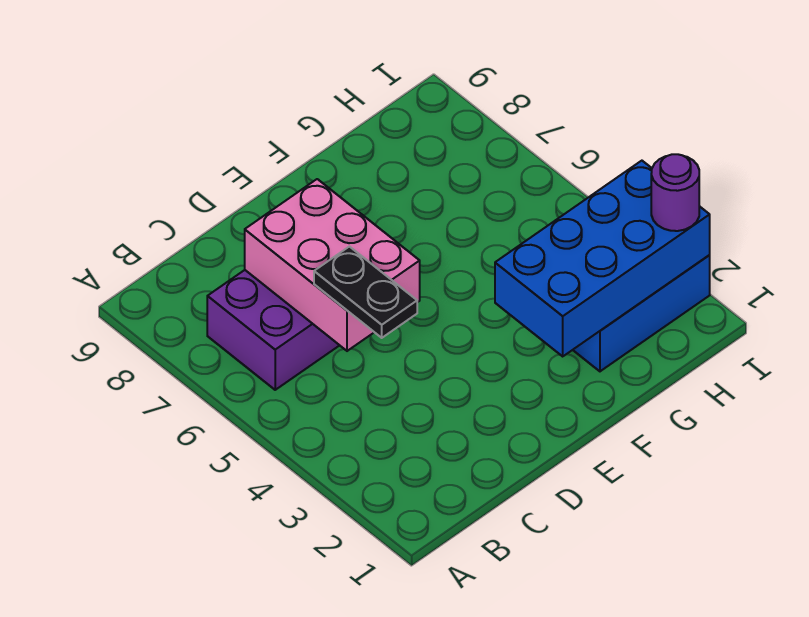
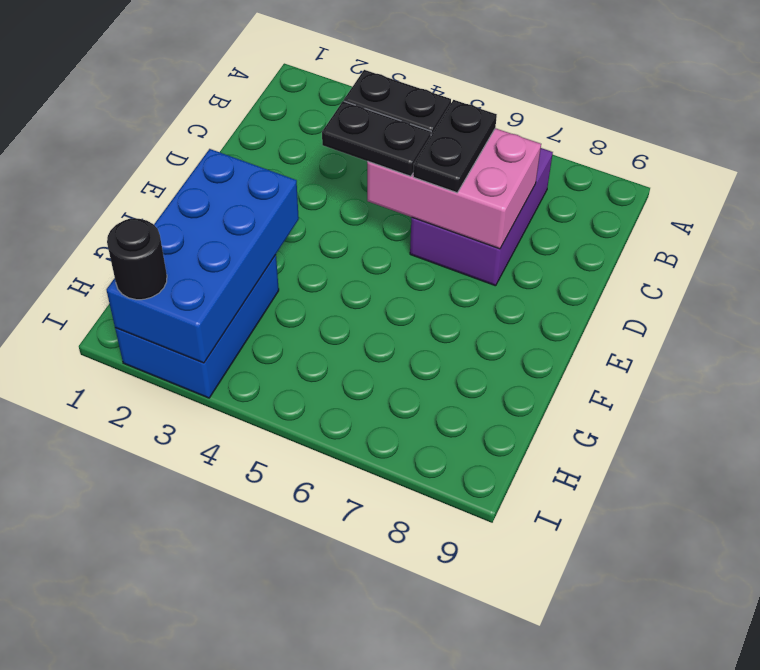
none -> black plate C6:D6 level 3
none -> black plate D4:D5 level 3
purple round brick I2 level 3 -> black round brick I2 level 3

